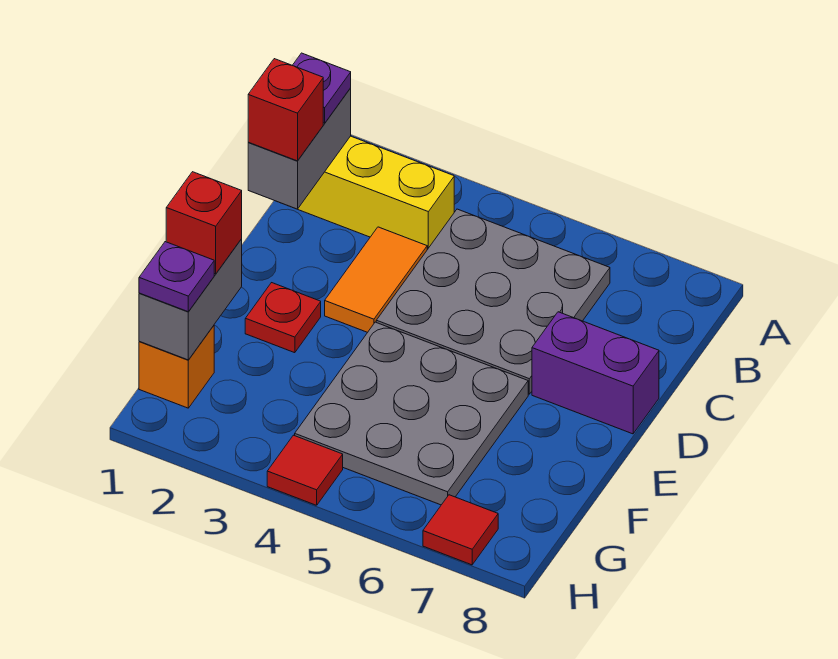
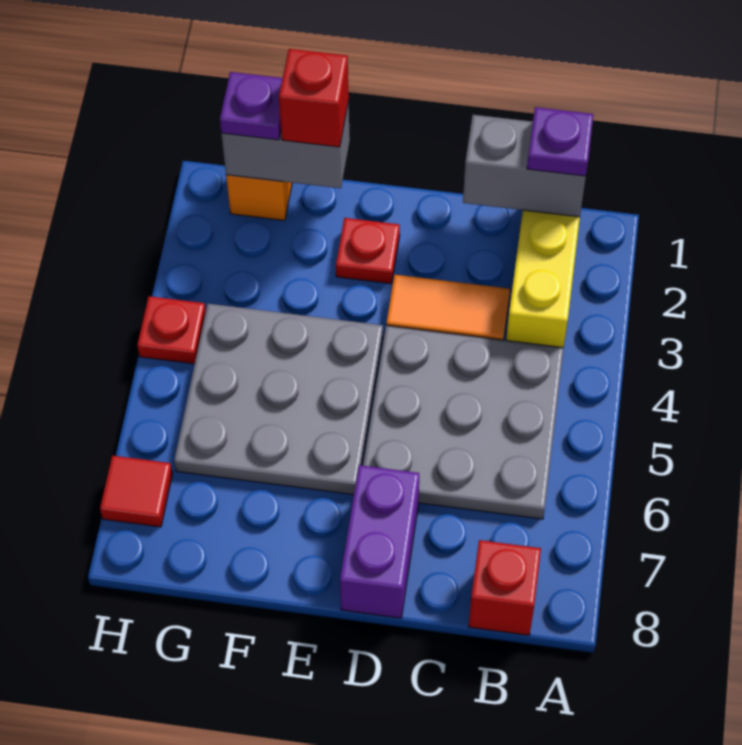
red brick C1 level 3 -> red brick B8 level 1
red tile H4 level 1 -> red plate H4 level 1

